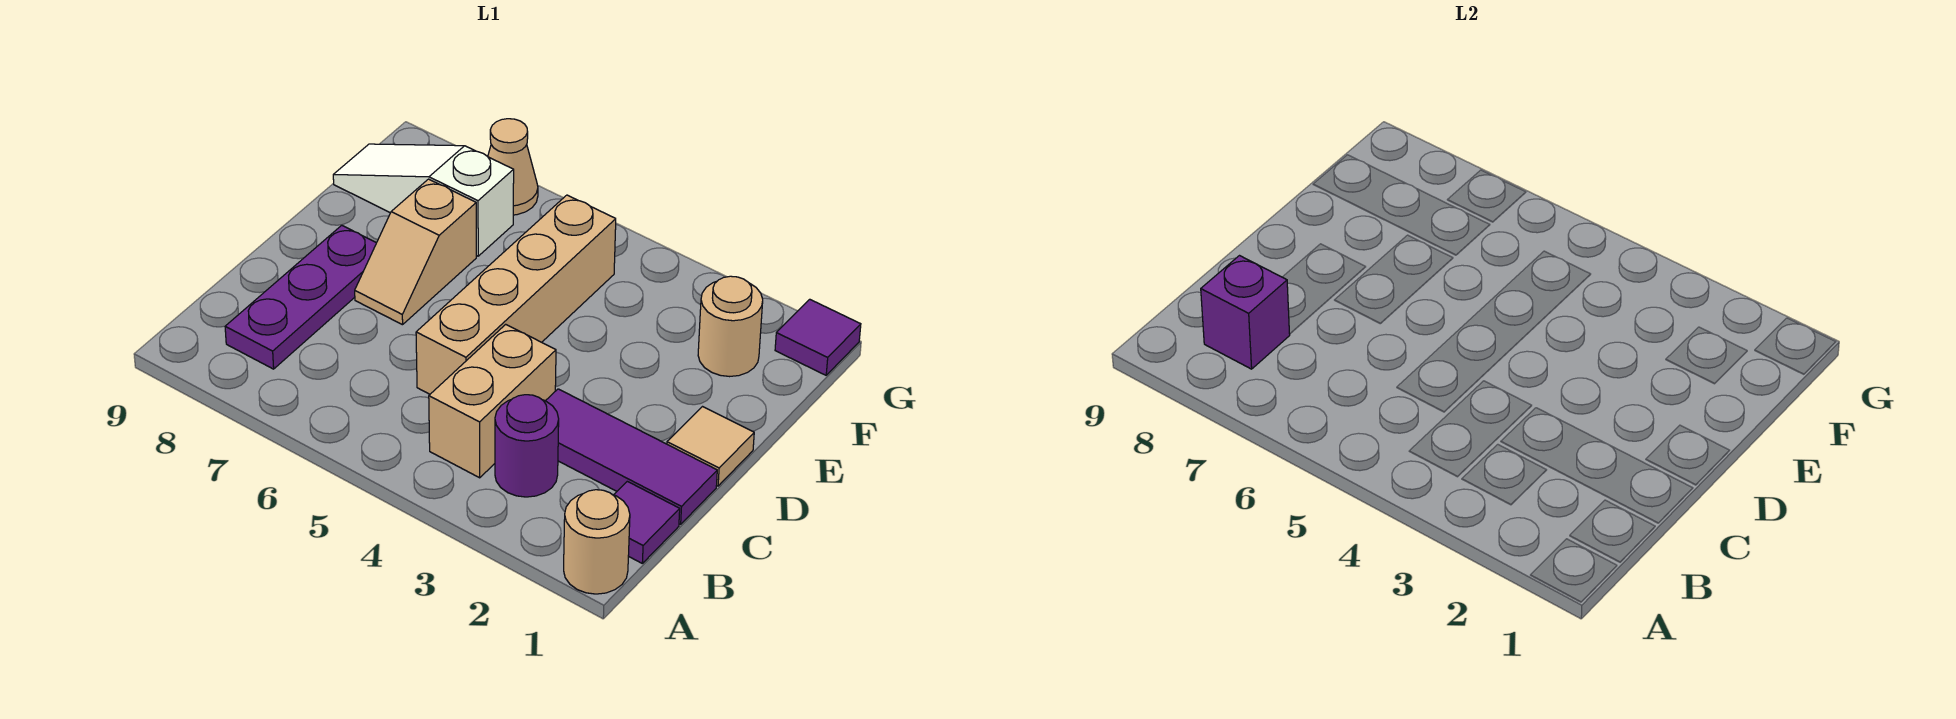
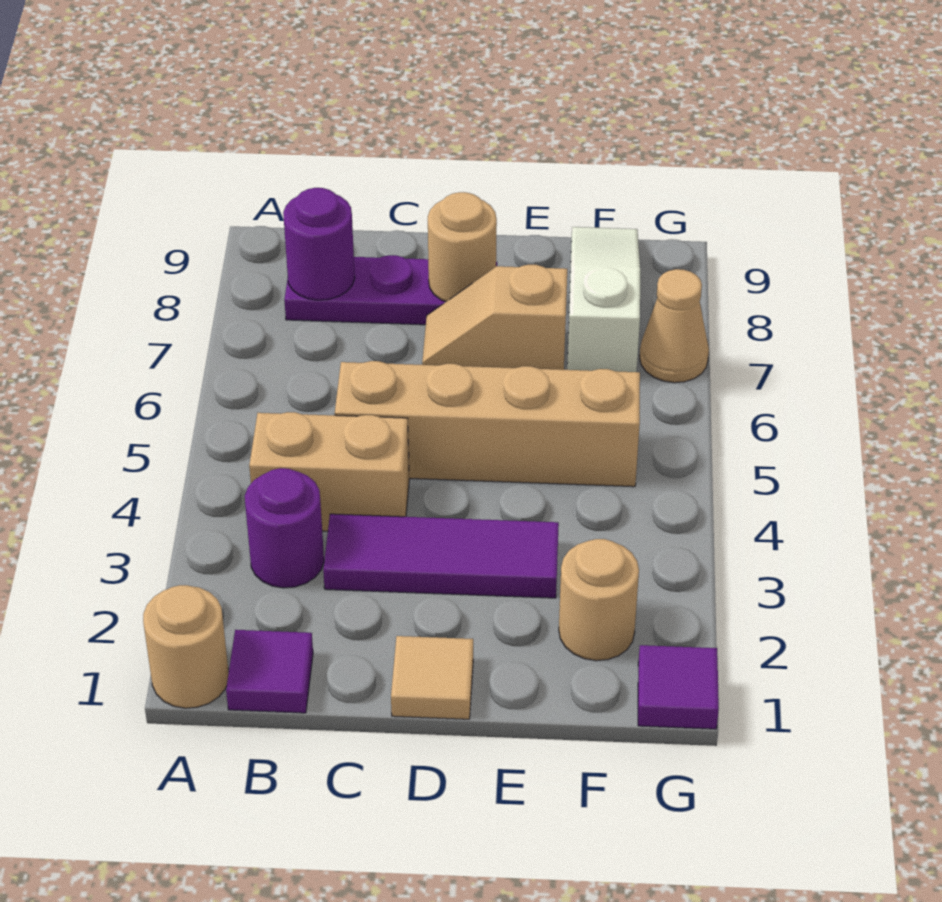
purple brick B8 level 2 -> purple round brick B8 level 2
purple tile C1:C3 level 1 -> purple tile C3:E3 level 1
none -> tan round brick D8 level 2

